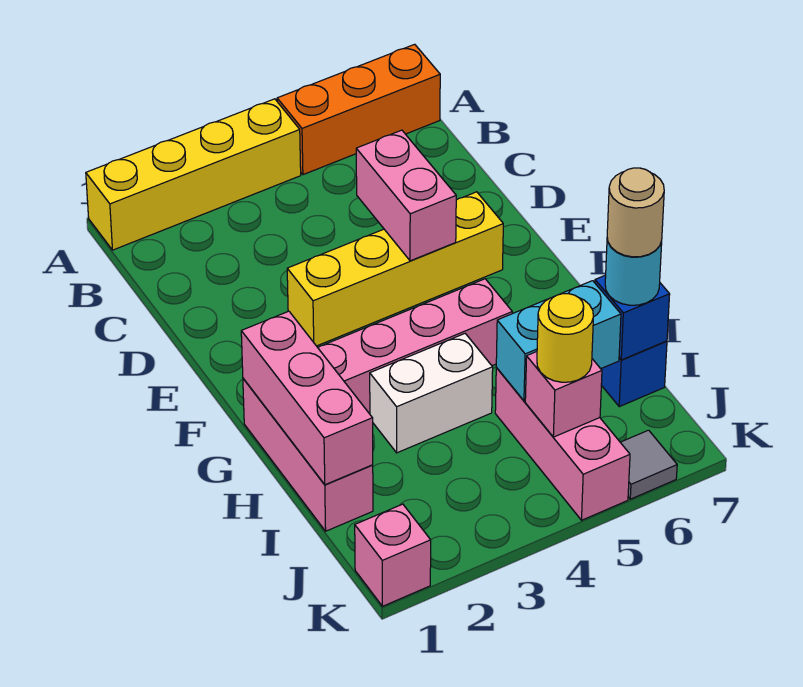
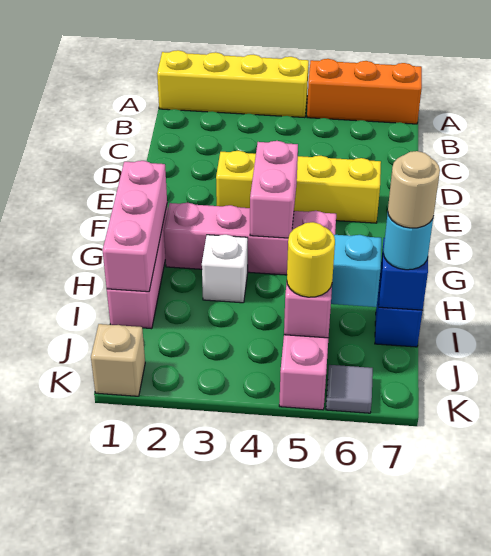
pink brick D5:E5 level 2 -> pink brick F4:G4 level 2
white brick H3:H4 level 1 -> white brick H3 level 1
pink brick K1 level 1 -> tan brick K1 level 1

